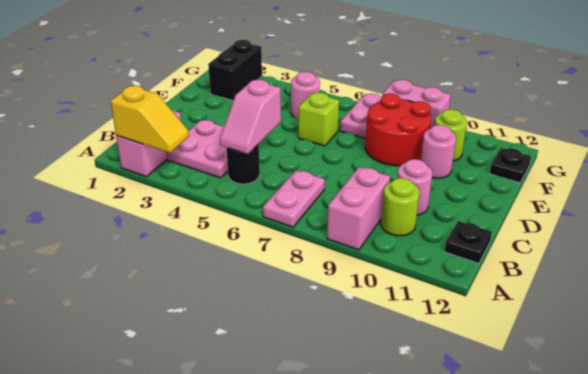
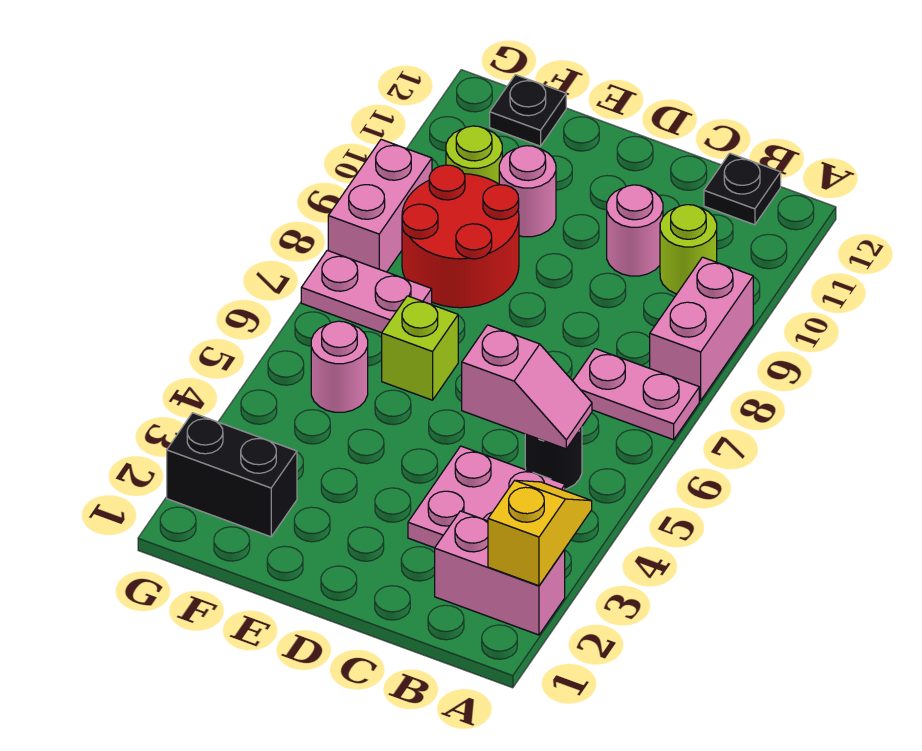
pink brick A9:B9 level 1 -> pink brick A8:A9 level 1

